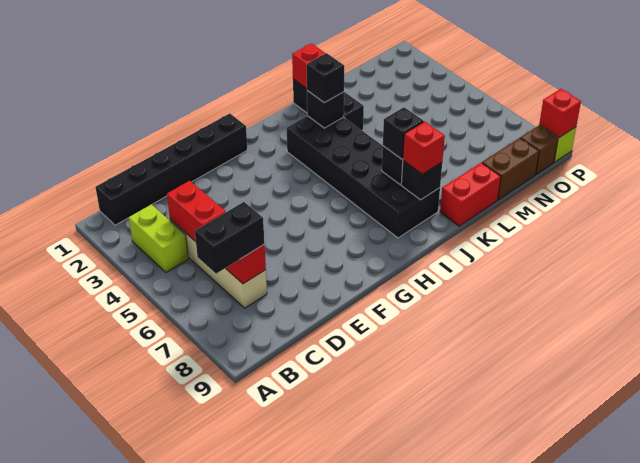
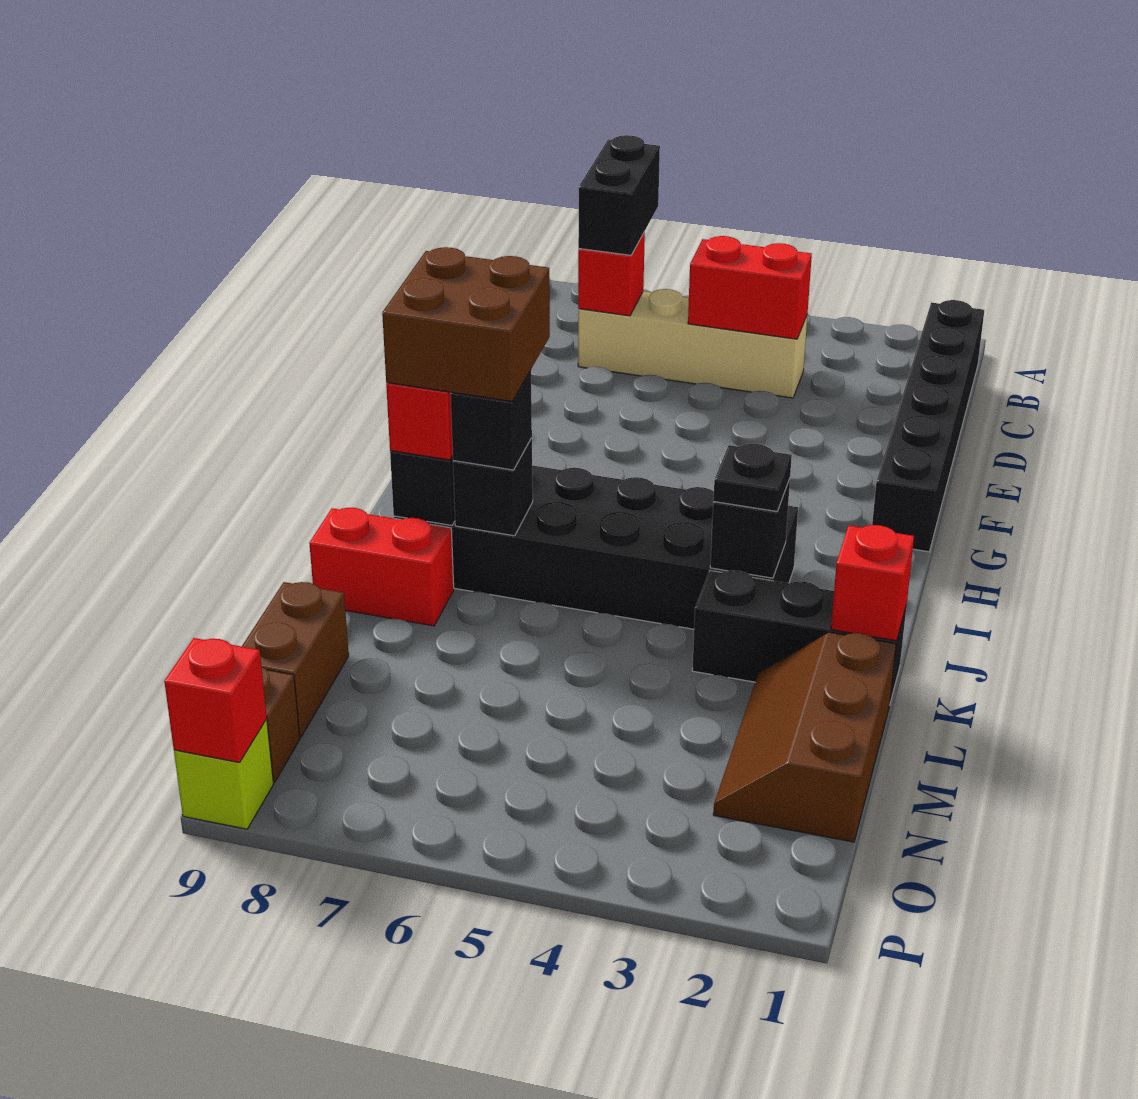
lime brick B3:B4 level 1 -> none
none -> brown brick I7:J8 level 4
black brick J3 level 3 -> black plate J3 level 3
red brick K9:L9 level 1 -> red brick K8:K9 level 1
none -> brown slope L1:N2 level 1 top 1

